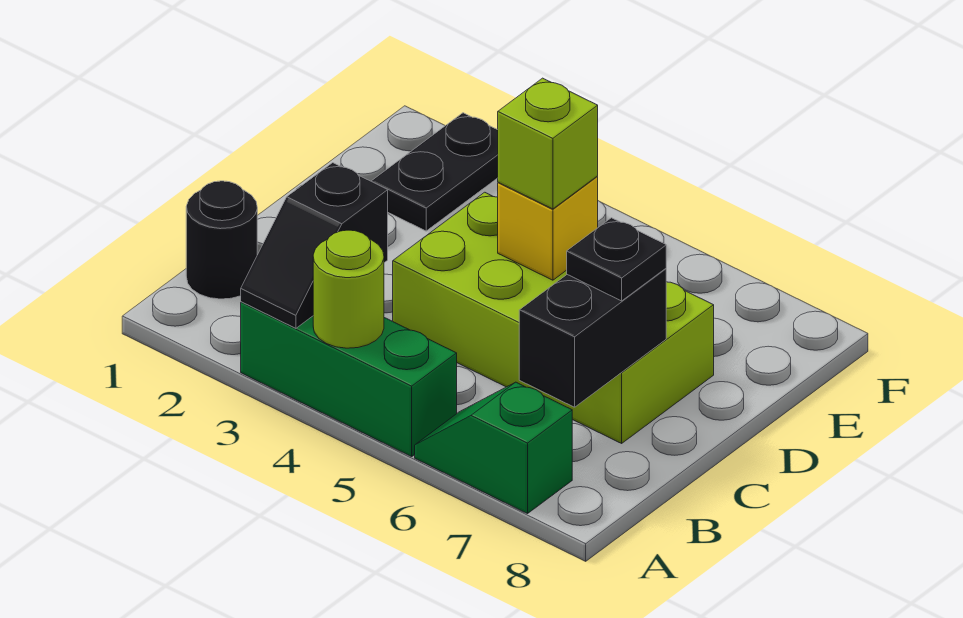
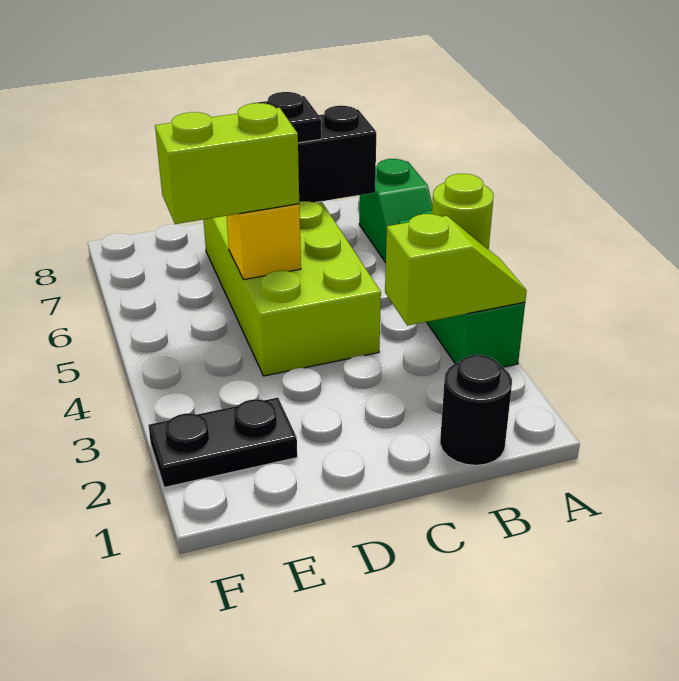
black slope A3:B3 level 2 top B -> lime slope A3:B3 level 2 top B
lime brick D5 level 3 -> lime brick D5:E5 level 3

